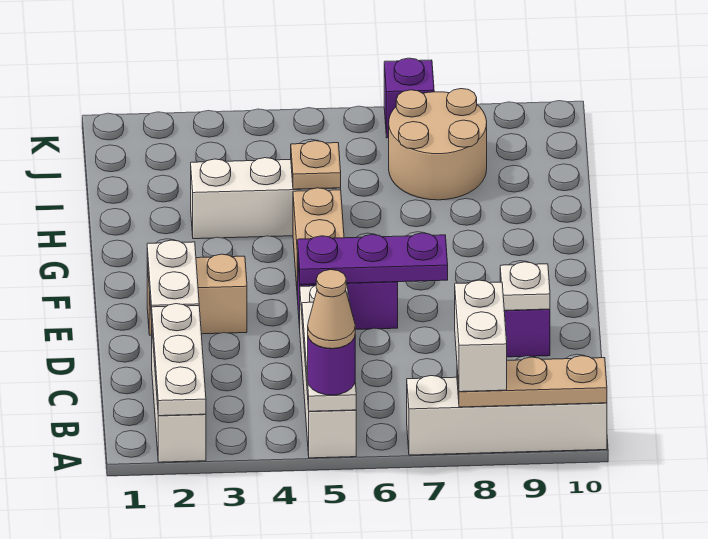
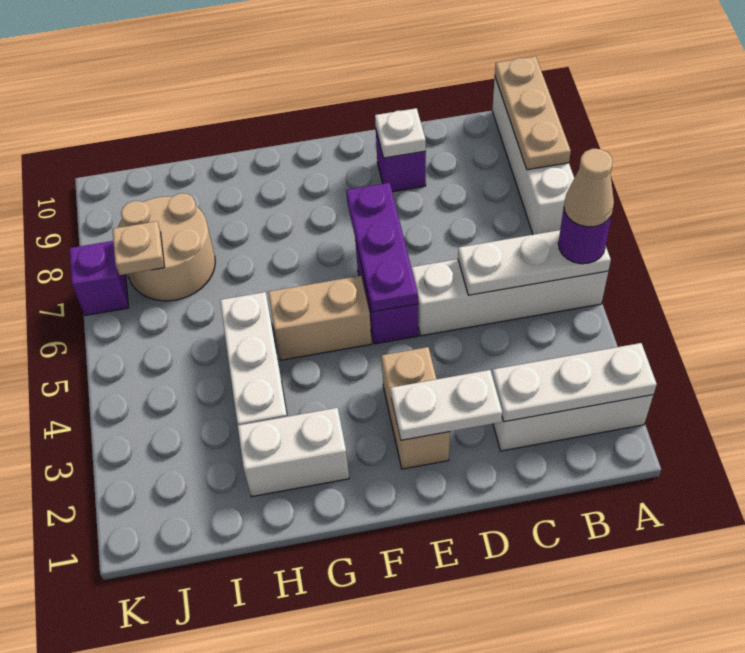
white brick A8:B8 level 3 -> white brick G2:H2 level 1
tan plate H5 level 2 -> tan plate J7 level 2

